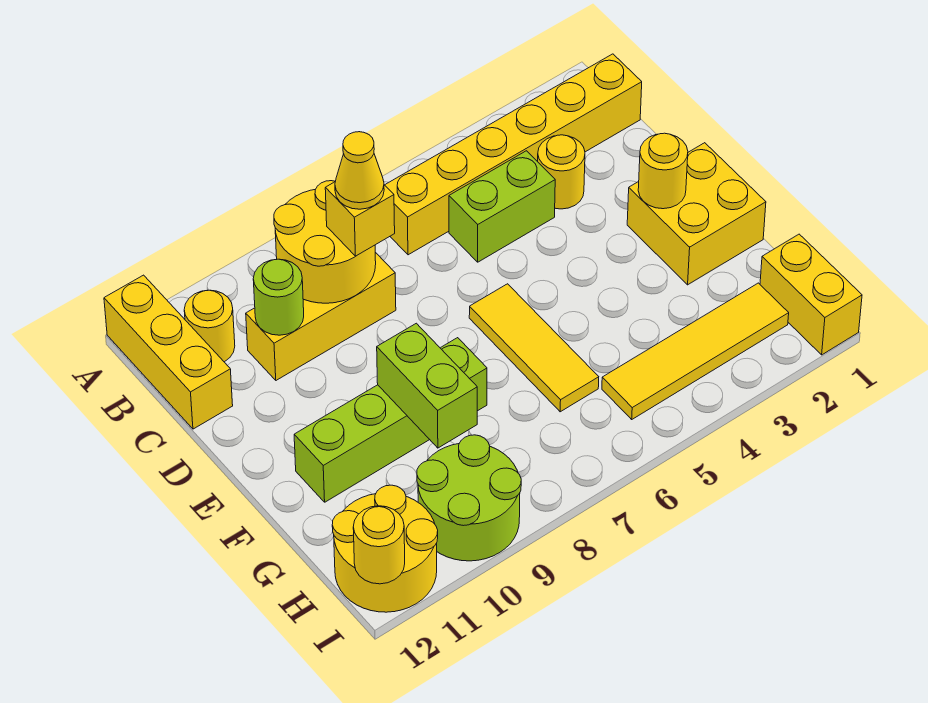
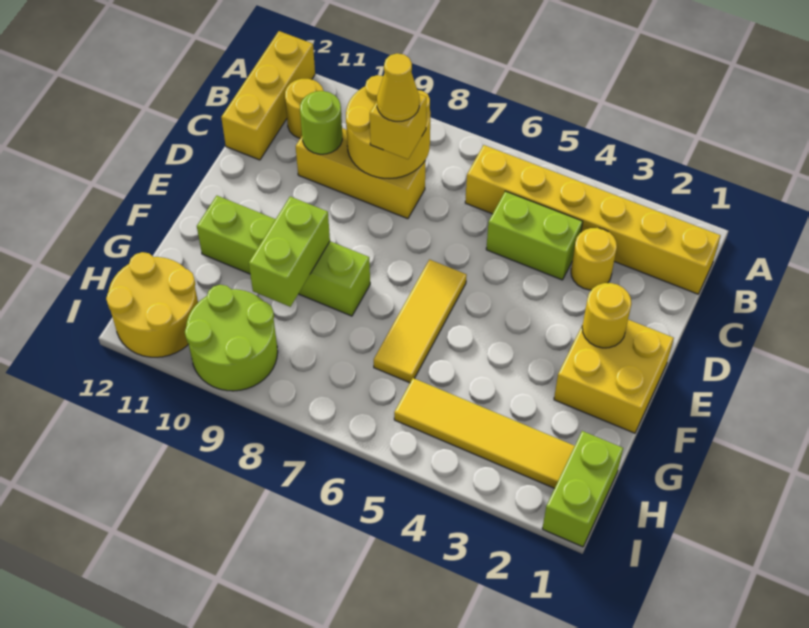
yellow brick H1:I1 level 1 -> lime brick H1:I1 level 1
yellow round brick I12 level 2 -> none

